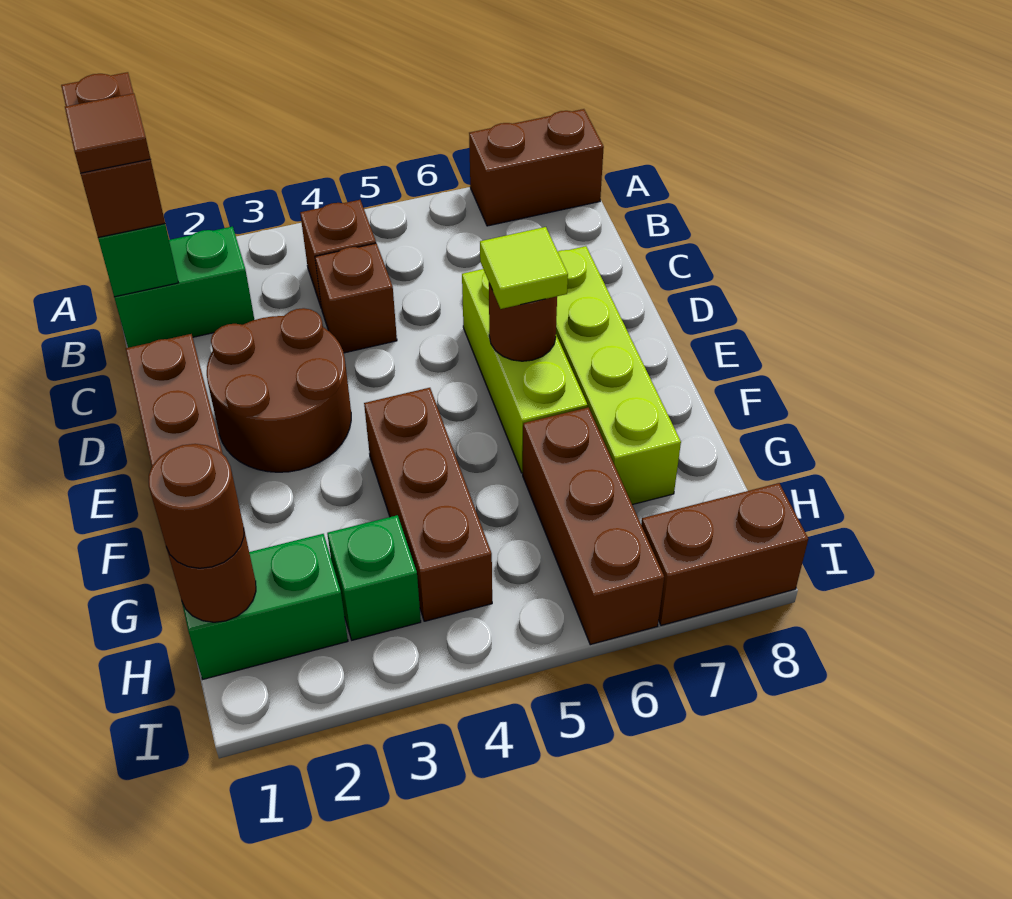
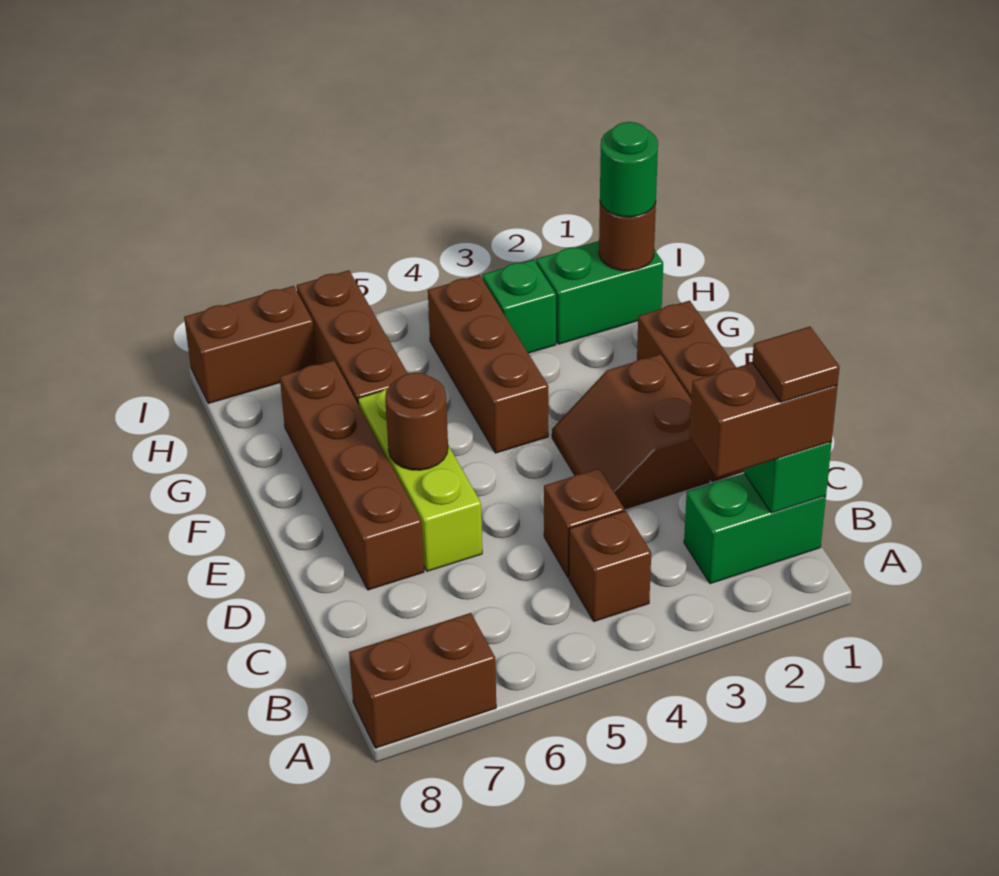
brown brick A1:B1 level 3 -> brown brick B1:B2 level 3
brown round brick D2:E3 level 1 -> brown slope D2:E3 level 1 top 2
lime brick D7:G7 level 1 -> brown brick D7:G7 level 1
lime tile E6 level 3 -> none
brown round brick H1 level 3 -> green round brick H1 level 3

